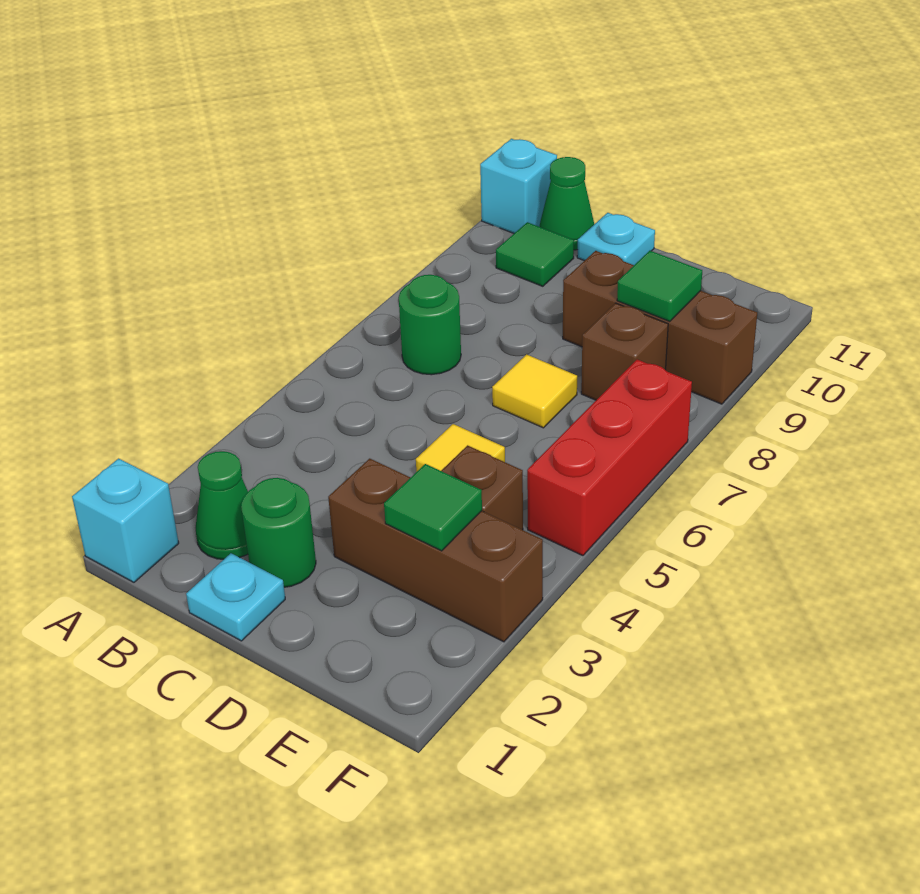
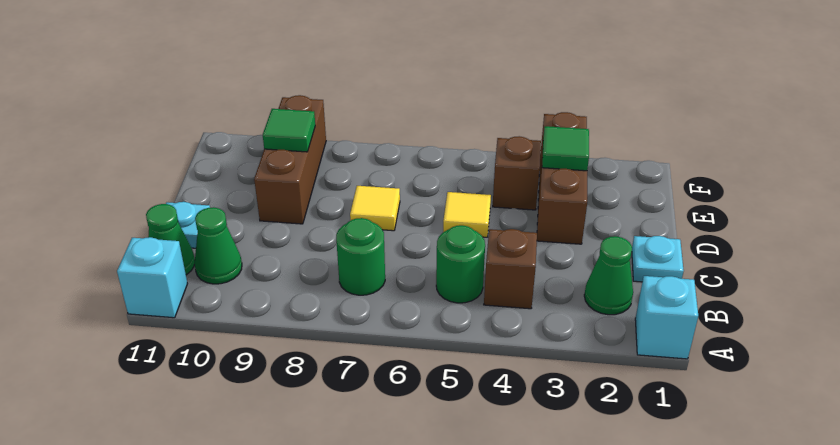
green tile B10 level 1 -> green cone B10 level 1
green round brick C2 level 1 -> green round brick B5 level 1
brown brick E8 level 1 -> brown brick B4 level 1
red brick F5:F7 level 1 -> none

